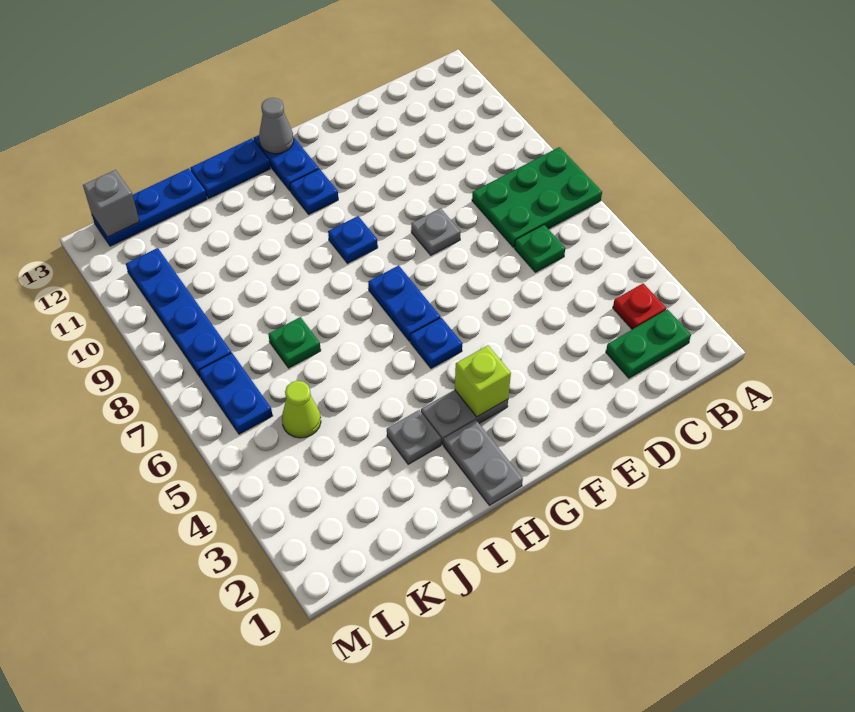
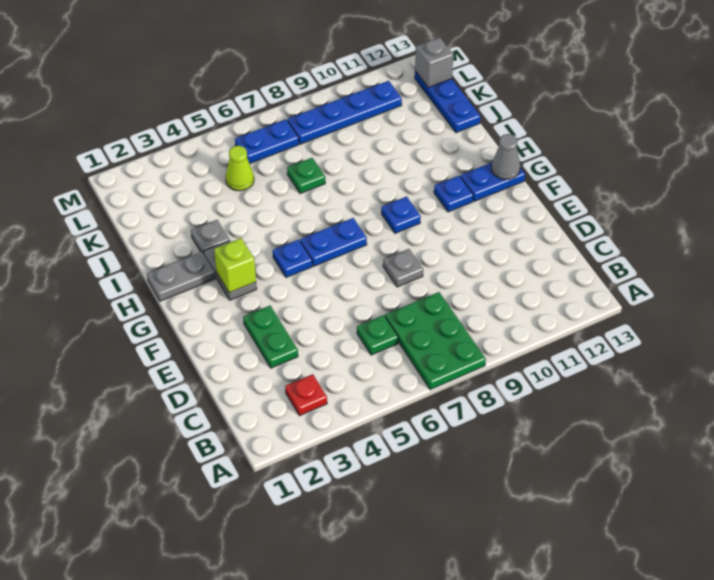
green plate B2:C2 level 1 -> green plate D3:E3 level 1
blue plate H13:I13 level 1 -> none

